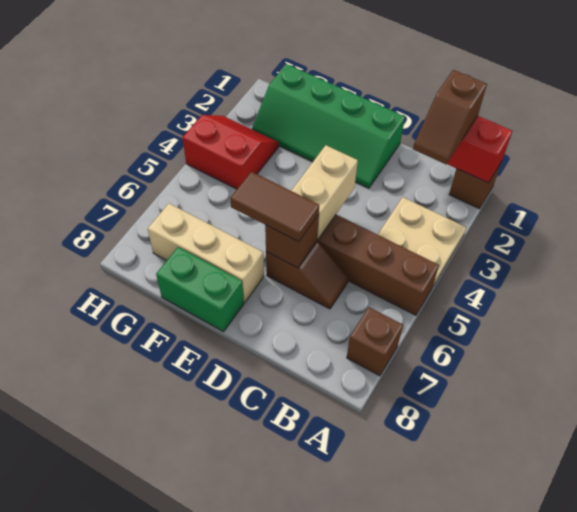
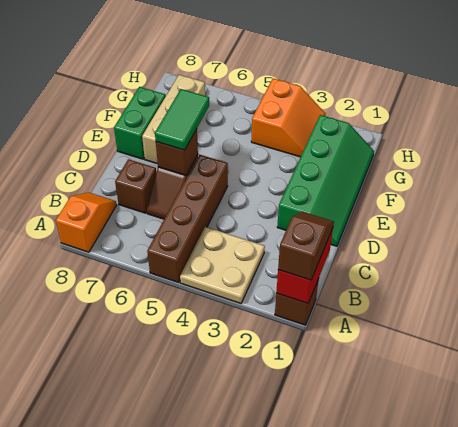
brown brick A7 level 1 -> brown brick C7 level 1
none -> orange slope A8:B8 level 1 top A
brown slope B1:B2 level 3 top 1 -> brown slope A1:B1 level 3 top A
green slope D1:G2 level 1 top 1 -> green slope D1:G2 level 1 top 2
tan brick D4:D5 level 2 -> none
brown tile D6:E6 level 3 -> green tile D6:E6 level 3
red slope G3:H4 level 1 top 4 -> orange slope G3:H4 level 1 top 4

